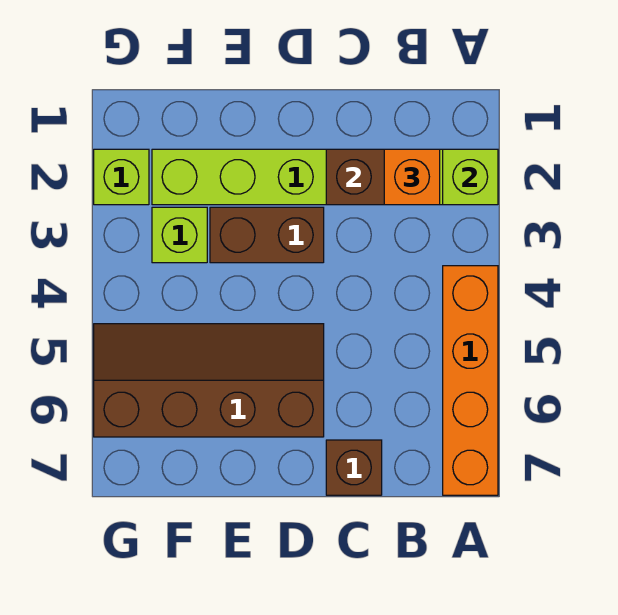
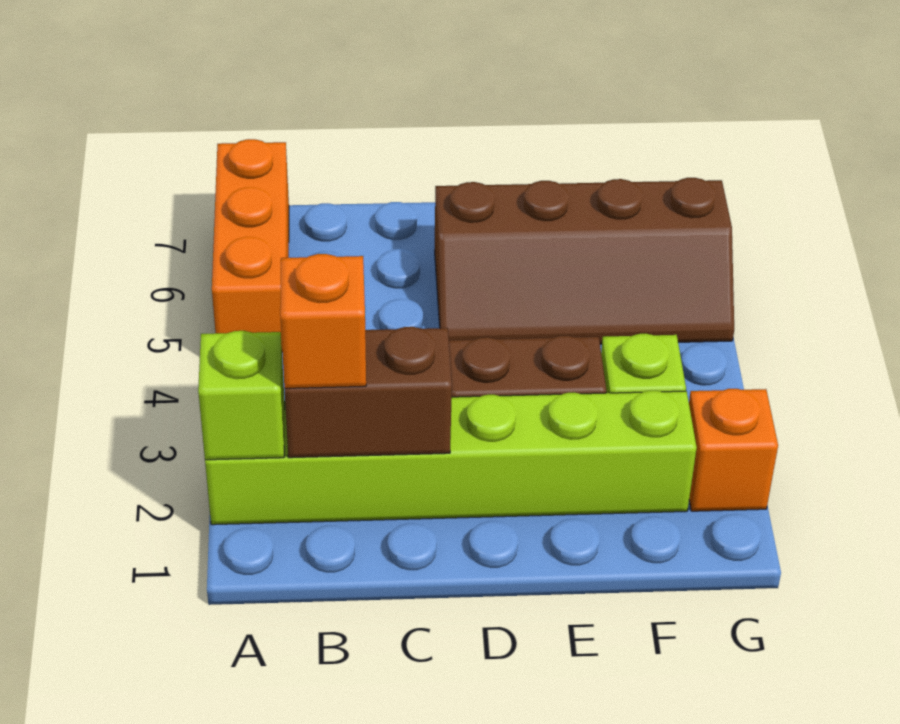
orange brick A4:A7 level 1 -> orange brick A5:A7 level 1
brown brick C7 level 1 -> none
lime brick G2 level 1 -> orange brick G2 level 1

